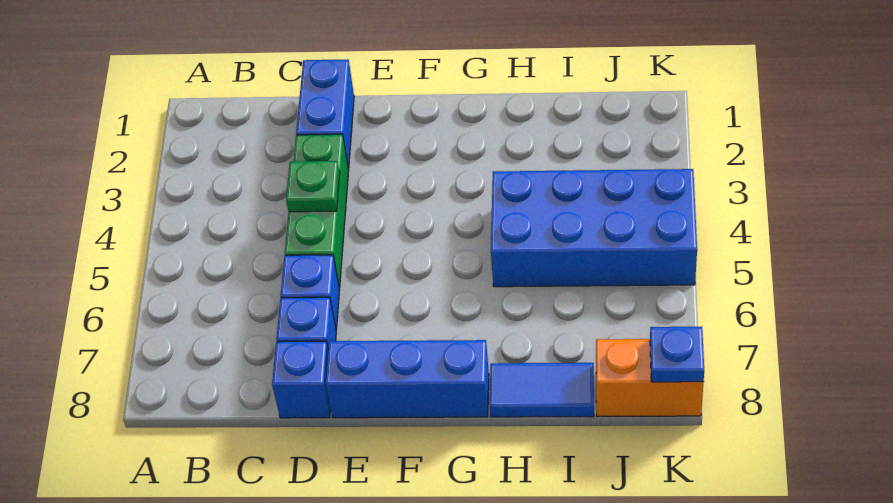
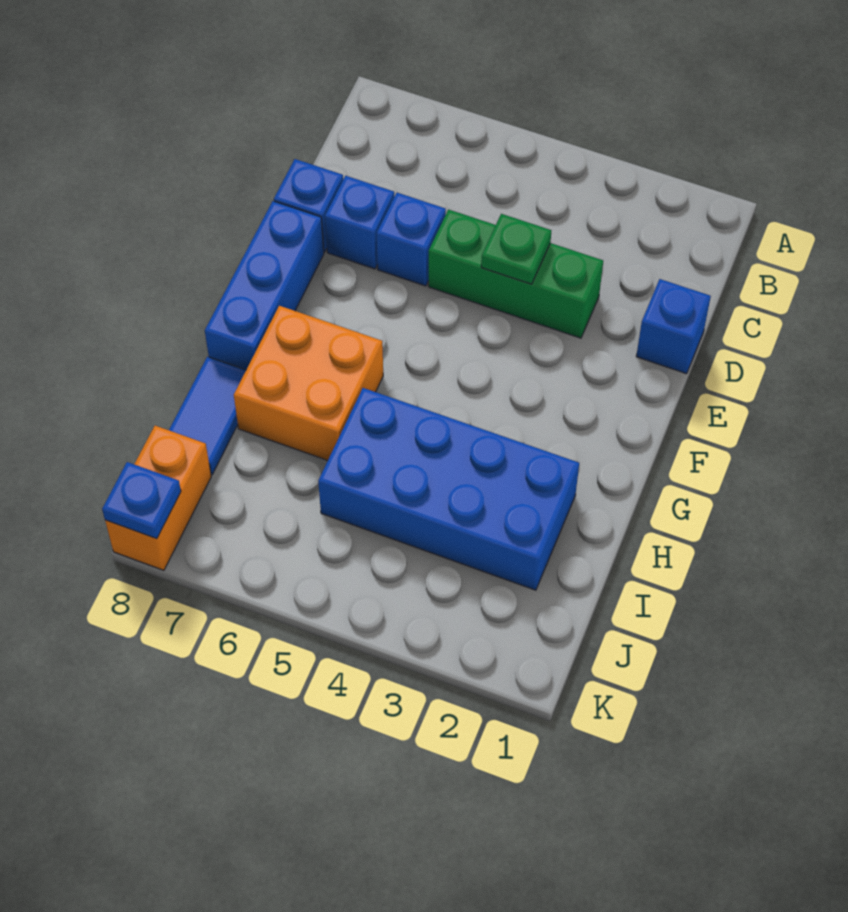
blue brick D1:D2 level 1 -> blue brick D1 level 1
none -> orange brick G6:H7 level 1
blue brick H4:K5 level 1 -> blue brick H2:I5 level 1

